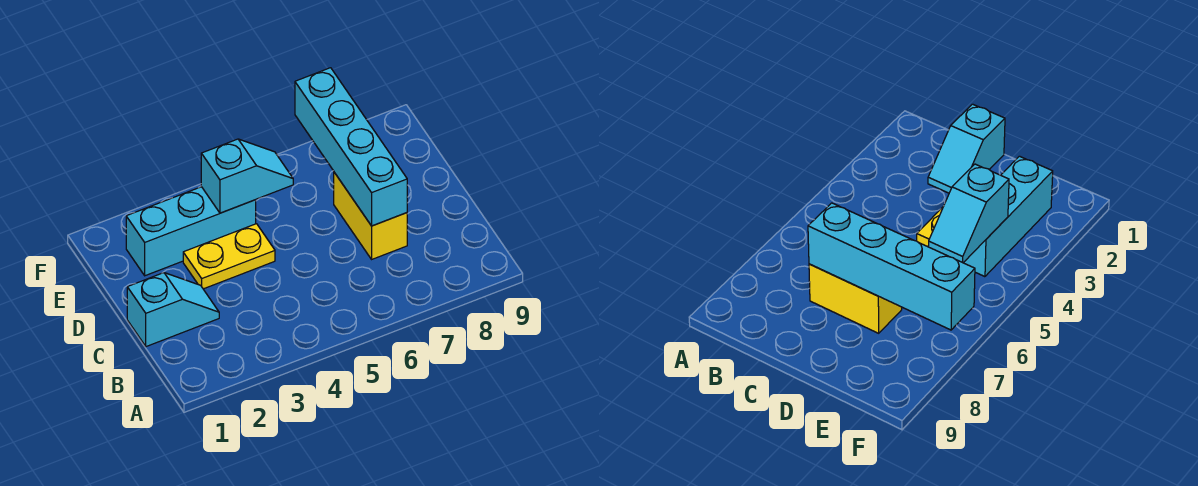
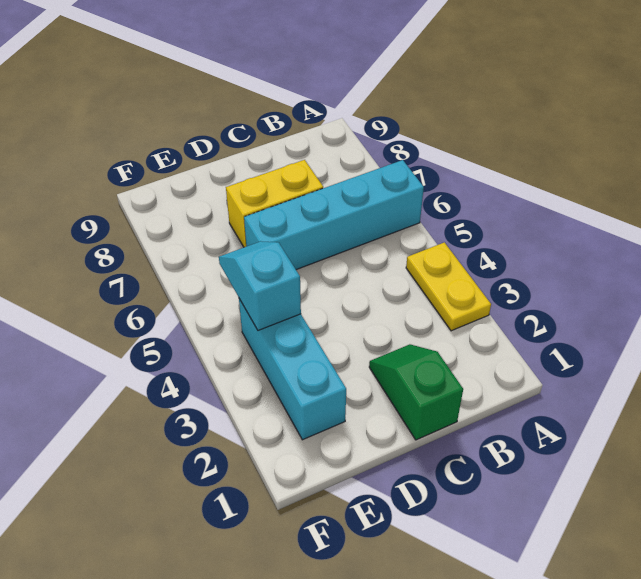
cyan slope C1:C2 level 1 top 1 -> green slope C1:C2 level 1 top 1
cyan brick C7:F7 level 2 -> cyan brick A6:D6 level 1
yellow plate D3:D4 level 1 -> yellow plate A3:A4 level 1

